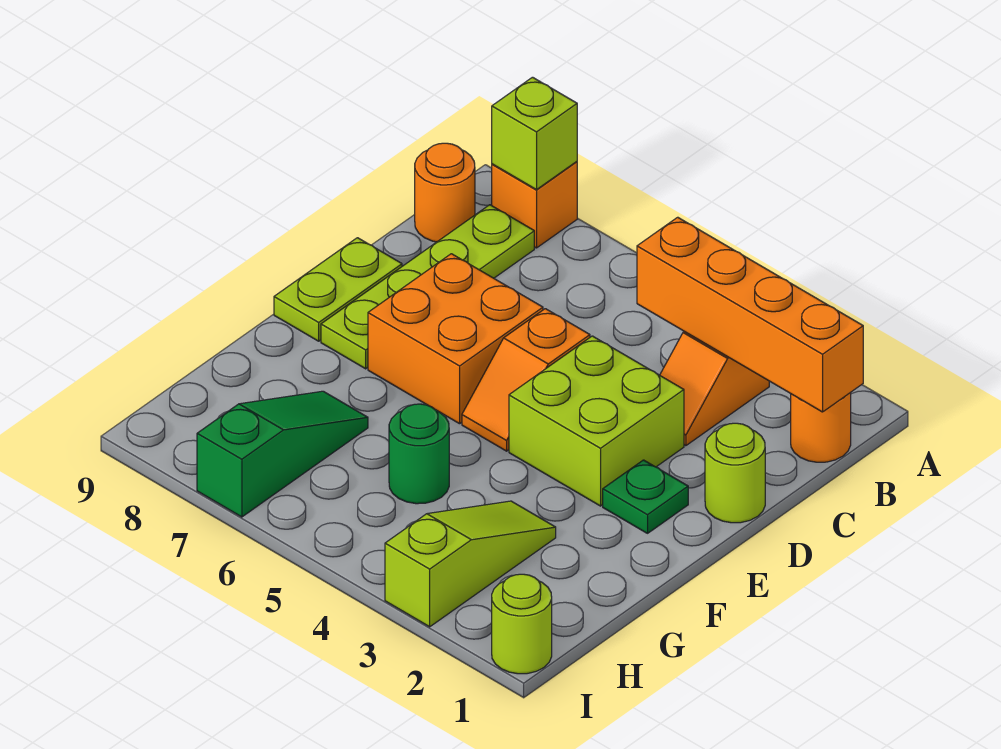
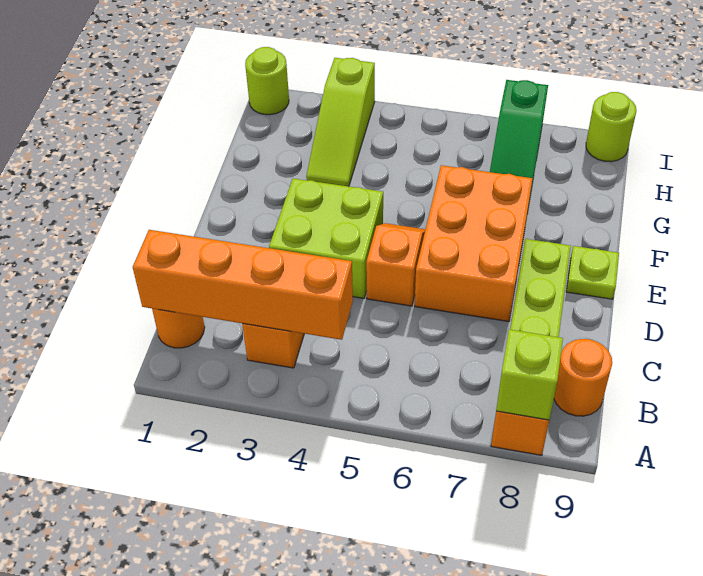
lime round brick D1 level 1 -> lime round brick I9 level 1
orange brick D6:E7 level 1 -> orange brick D6:F7 level 1
lime plate D9:E9 level 1 -> lime plate E9 level 1
green plate E2 level 1 -> none
green round brick G5 level 1 -> none

